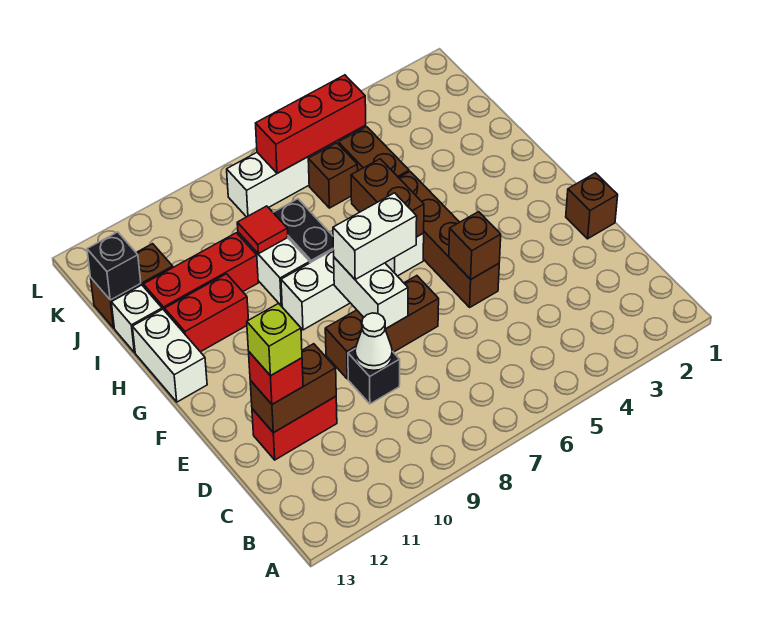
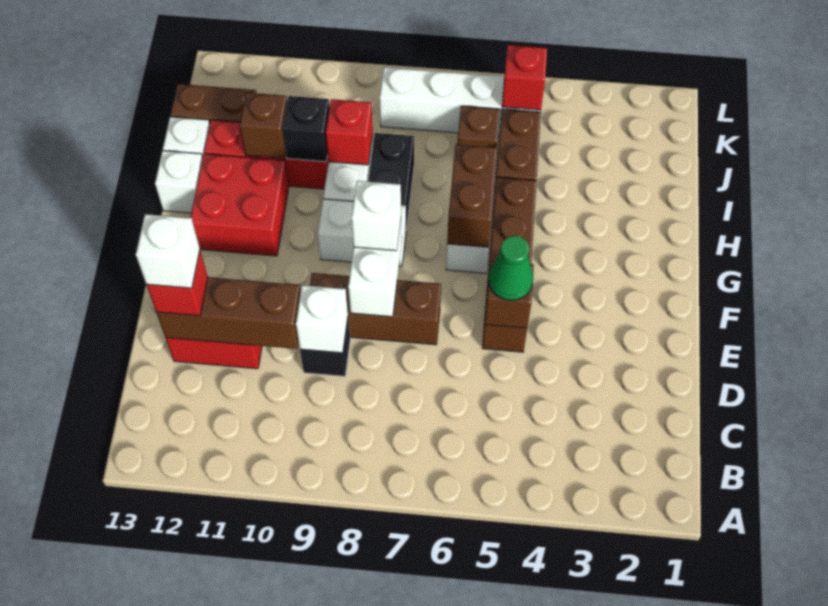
white cone D9 level 2 -> white brick D9 level 2
brown brick D11:D12 level 2 -> brown brick D10:D12 level 2
lime brick D12 level 4 -> white brick D12 level 4
brown brick E1 level 1 -> brown brick I11 level 2
none -> green cone E5 level 3
white brick F7:F8 level 3 -> white brick F8 level 3
white brick G13:H13 level 1 -> white brick H13 level 1
red brick H11:H12 level 1 -> red brick G11:H12 level 1
red tile I9 level 2 -> red brick I9 level 2
black brick J13 level 2 -> black brick I10 level 2
red brick K5:K7 level 2 -> red brick K5 level 2

